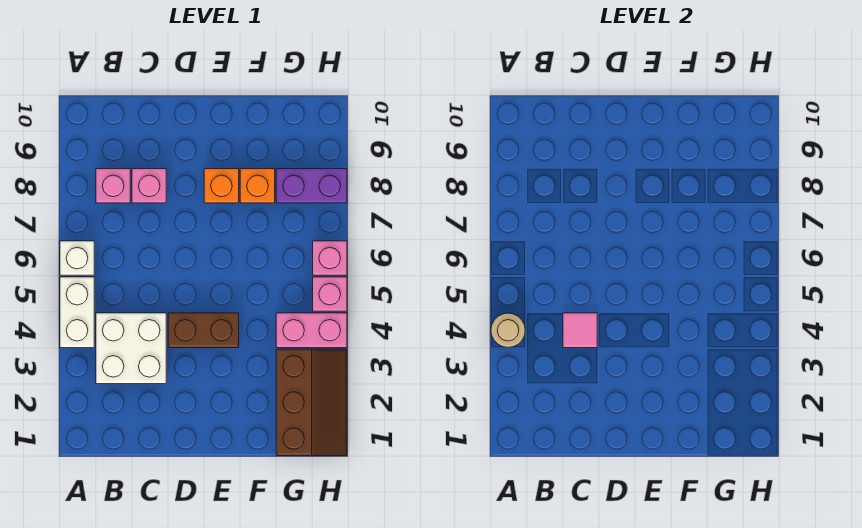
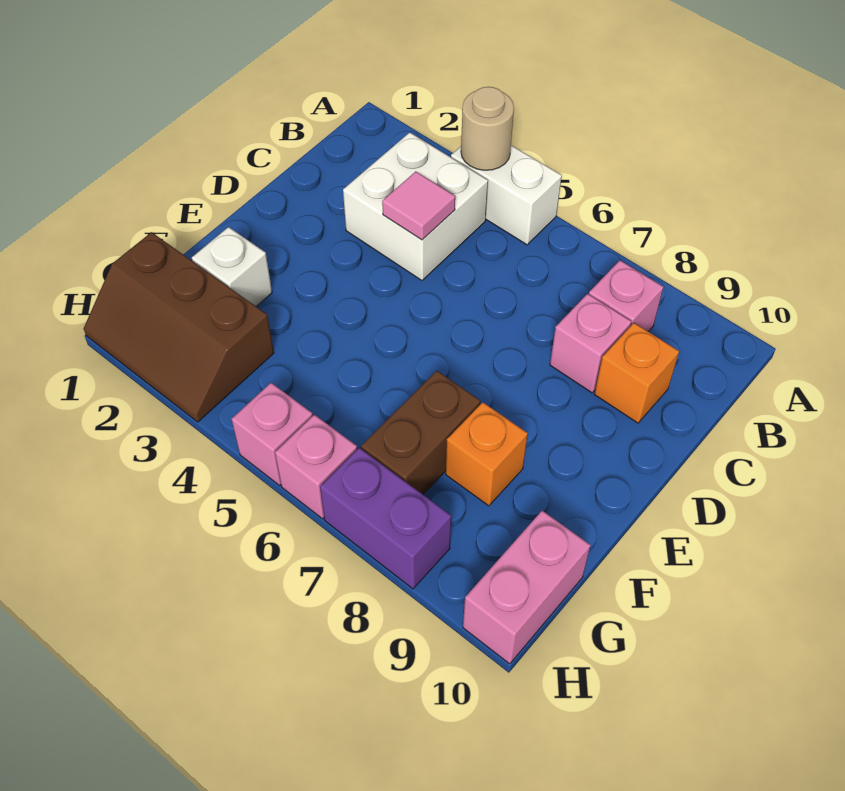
white brick A6 level 1 -> white brick F2 level 1
brown brick D4:E4 level 1 -> brown brick F7:G7 level 1
orange brick E8 level 1 -> orange brick C9 level 1
pink brick G4:H4 level 1 -> pink brick G10:H10 level 1
purple brick G8:H8 level 1 -> purple brick H7:H8 level 1

